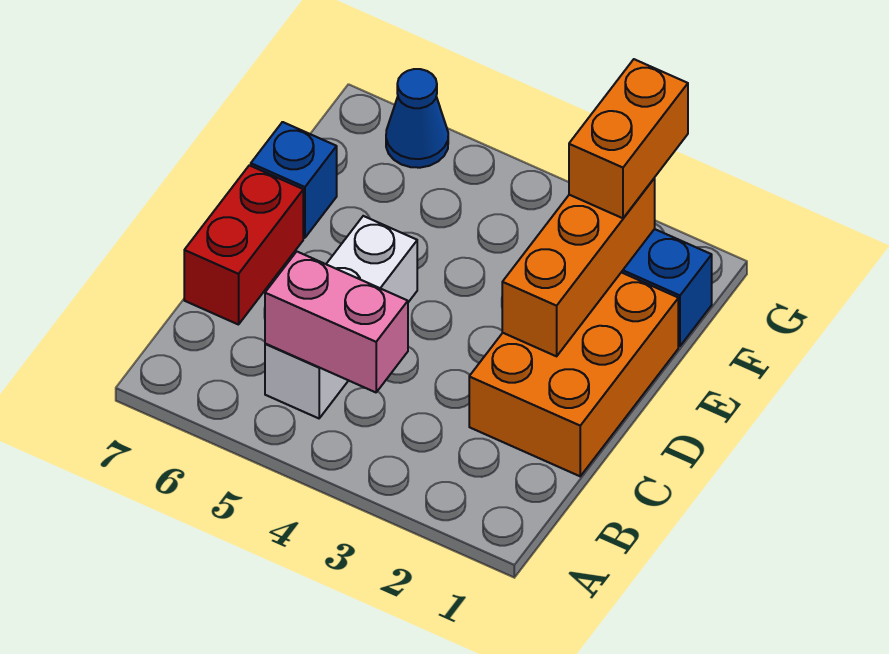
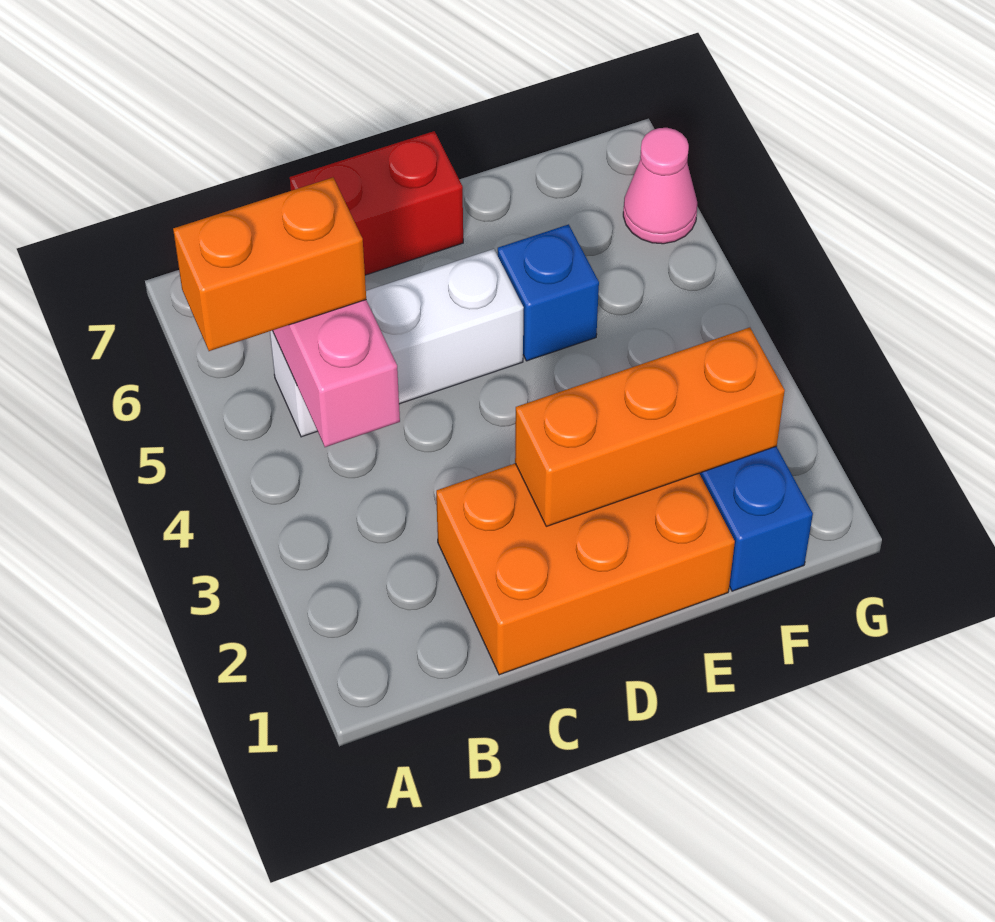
blue brick E7 level 1 -> blue brick E5 level 1
orange brick F2:G2 level 3 -> orange brick A5:B5 level 3
blue cone G6 level 1 -> pink cone G6 level 1

